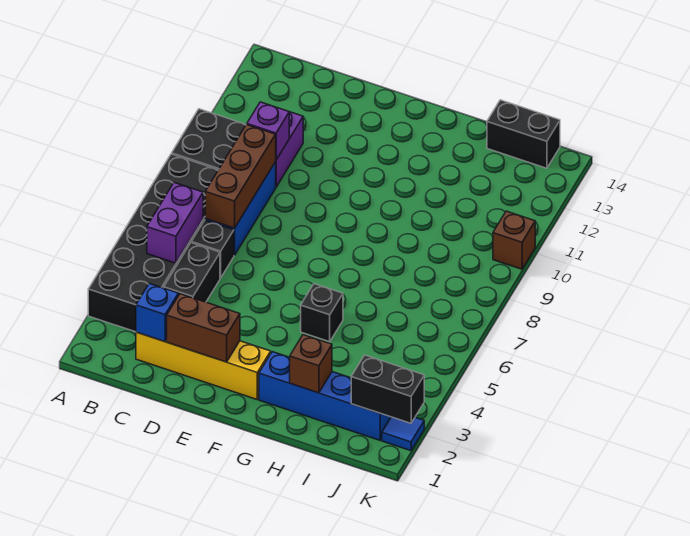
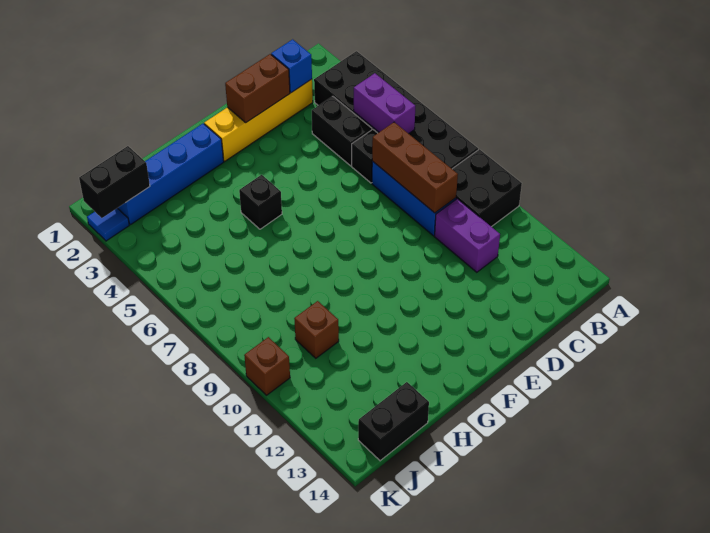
purple brick C10 level 2 -> none
brown brick H2 level 2 -> brown brick I10 level 1

